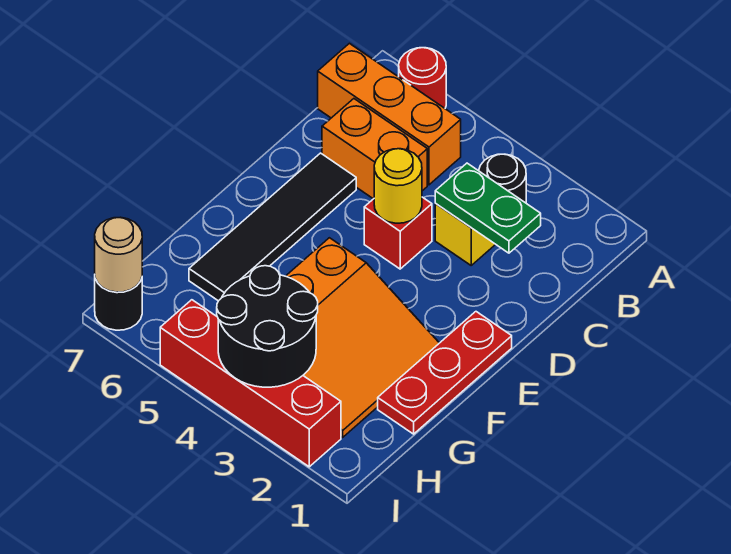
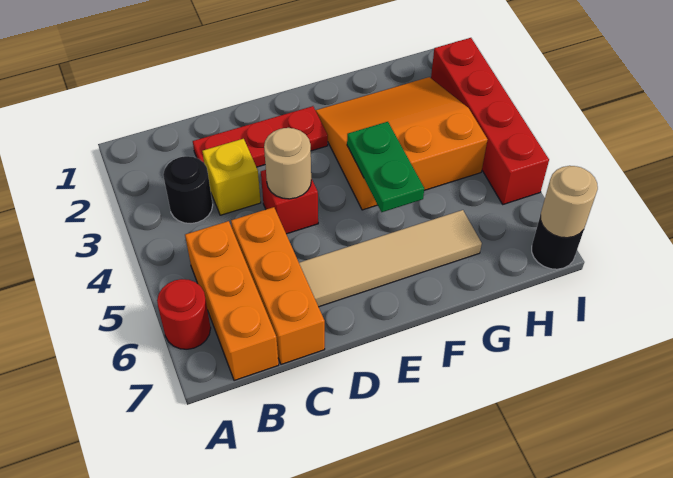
green plate C2:C3 level 2 -> green plate F4:F5 level 2
orange brick C5:C6 level 1 -> orange brick C5:C7 level 1
yellow round brick D4 level 2 -> tan round brick D4 level 2
black tile D6:G6 level 1 -> tan tile D6:G6 level 1
red plate E1:G1 level 1 -> red plate C2:E2 level 1
black round brick H3:I4 level 2 -> none

